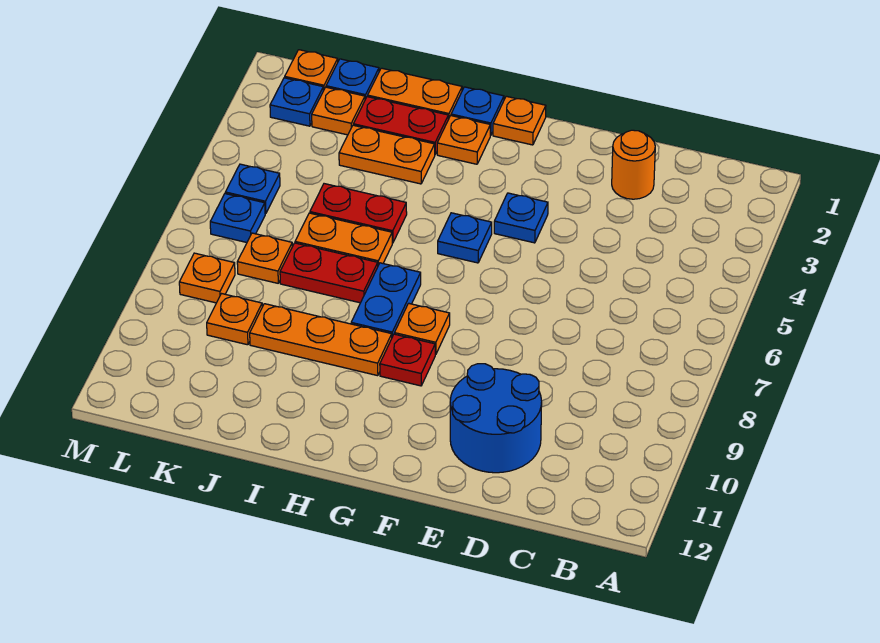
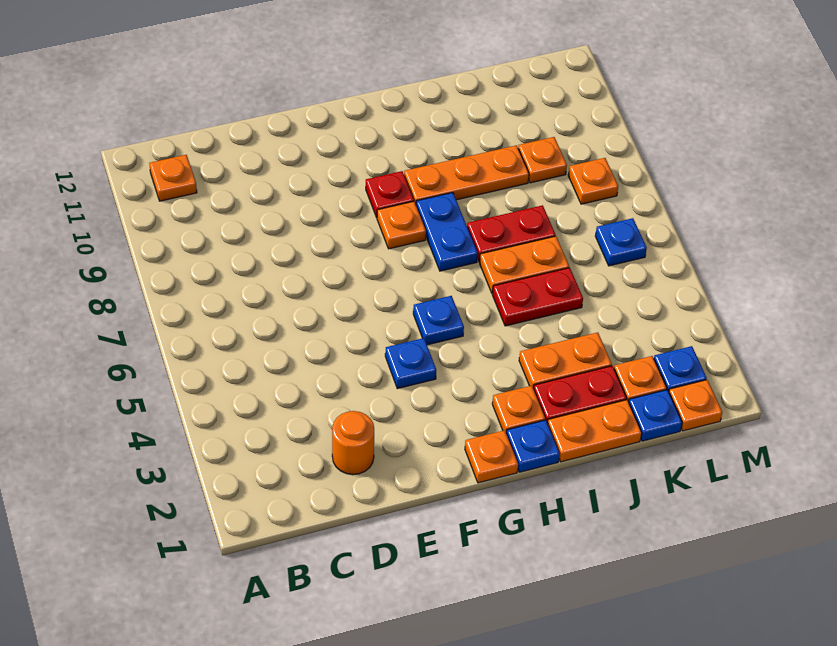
blue round brick D10:E11 level 1 -> none
orange plate K7 level 1 -> orange plate B11 level 1
blue plate L5 level 1 -> none

